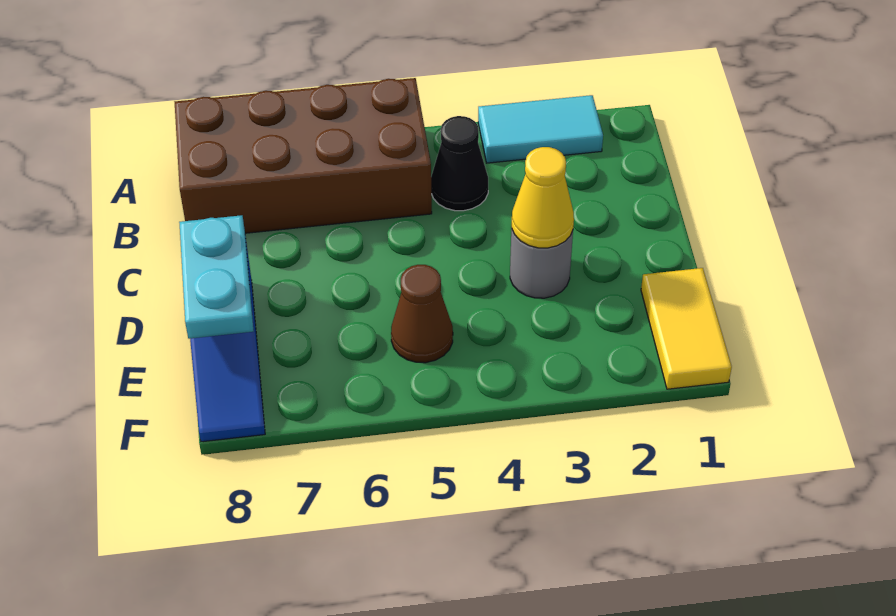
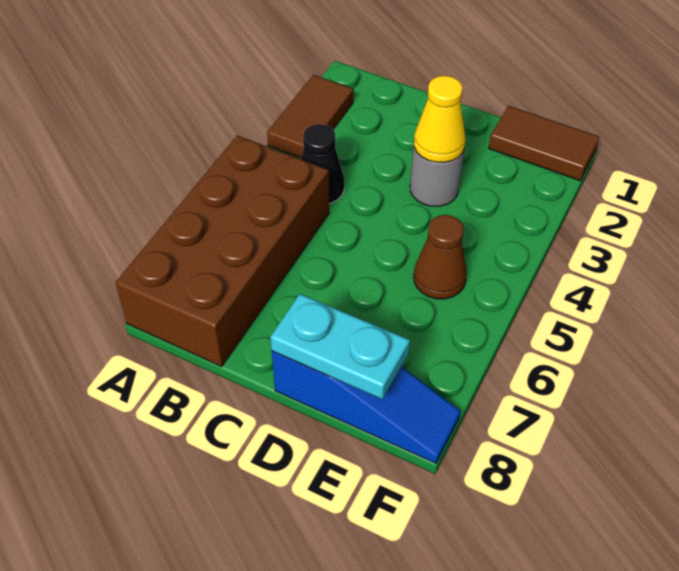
cyan tile A2:A3 level 1 -> brown tile A2:A3 level 1
yellow tile E1:F1 level 1 -> brown tile E1:F1 level 1

